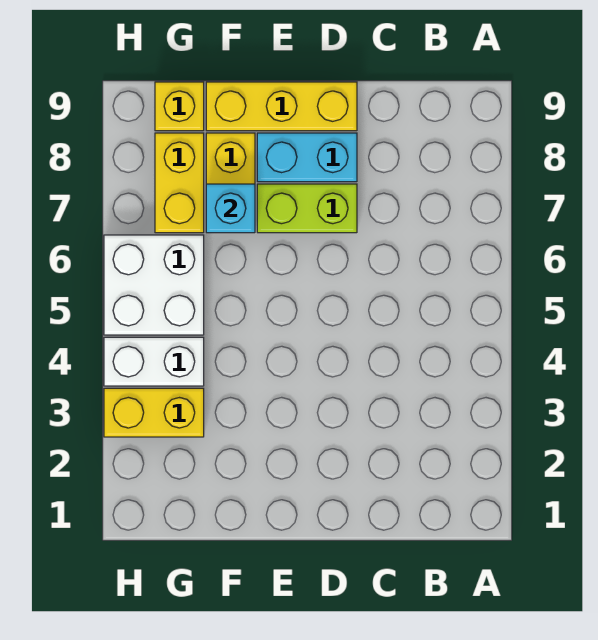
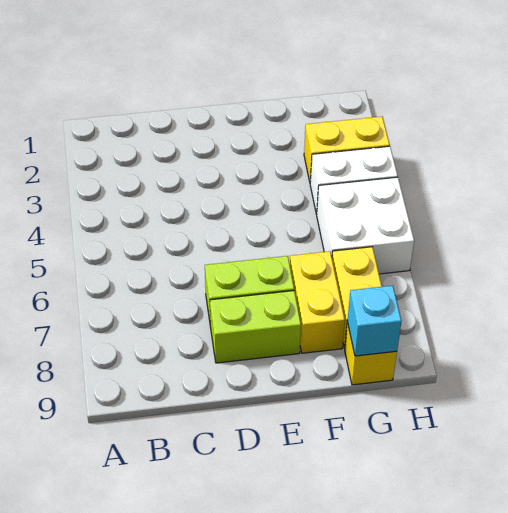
cyan brick D8:E8 level 1 -> lime brick D8:E8 level 1
yellow brick D9:F9 level 1 -> none
cyan brick F7 level 2 -> cyan brick G9 level 2

